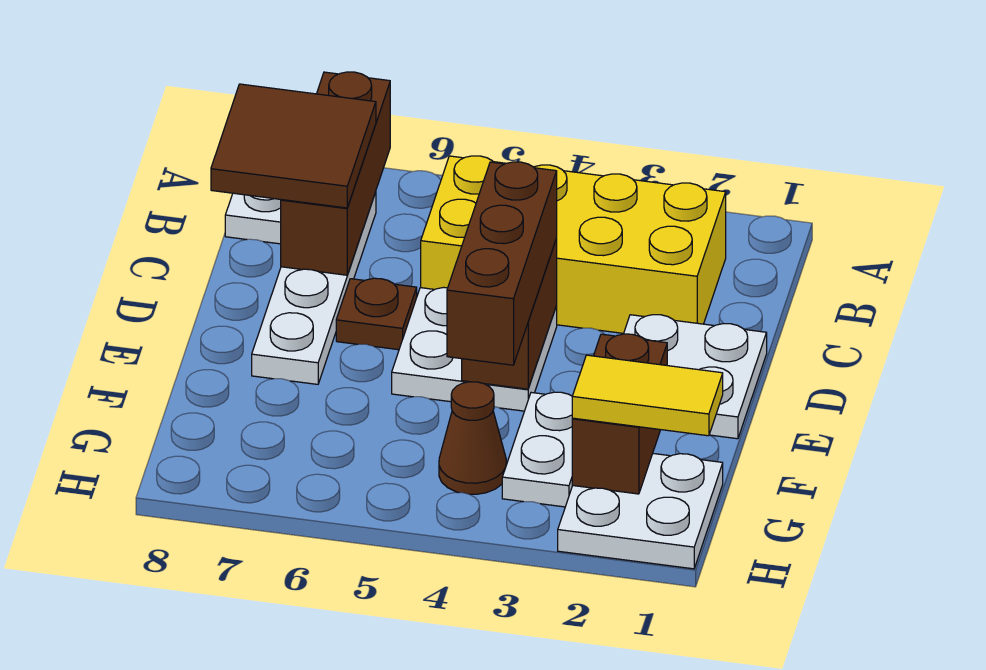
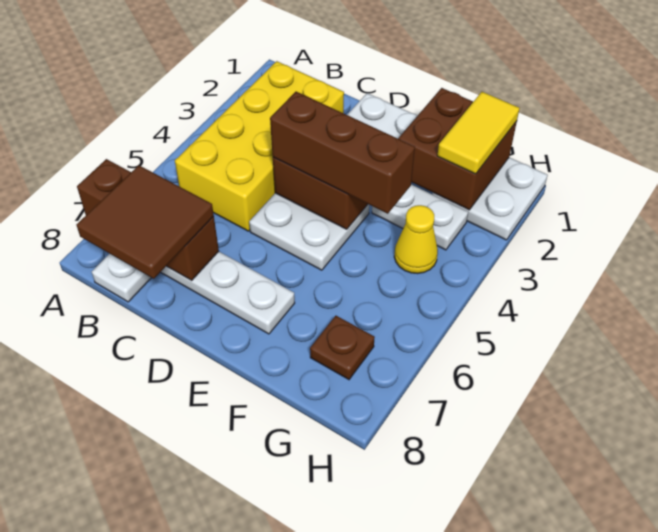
brown plate D6 level 1 -> brown plate G7 level 1
brown brick F2:G2 level 2 -> brown brick F1:G2 level 2
brown cone G4 level 1 -> yellow cone G4 level 1

